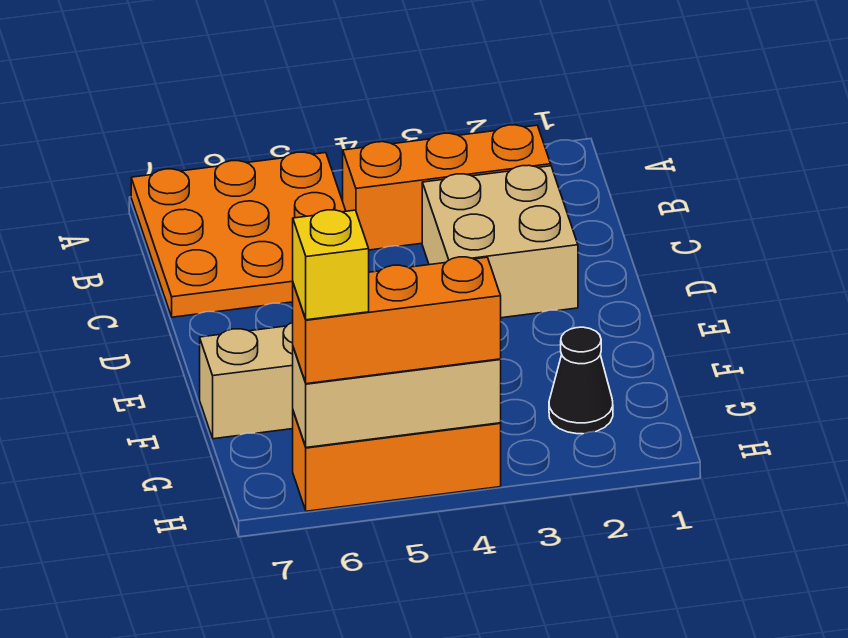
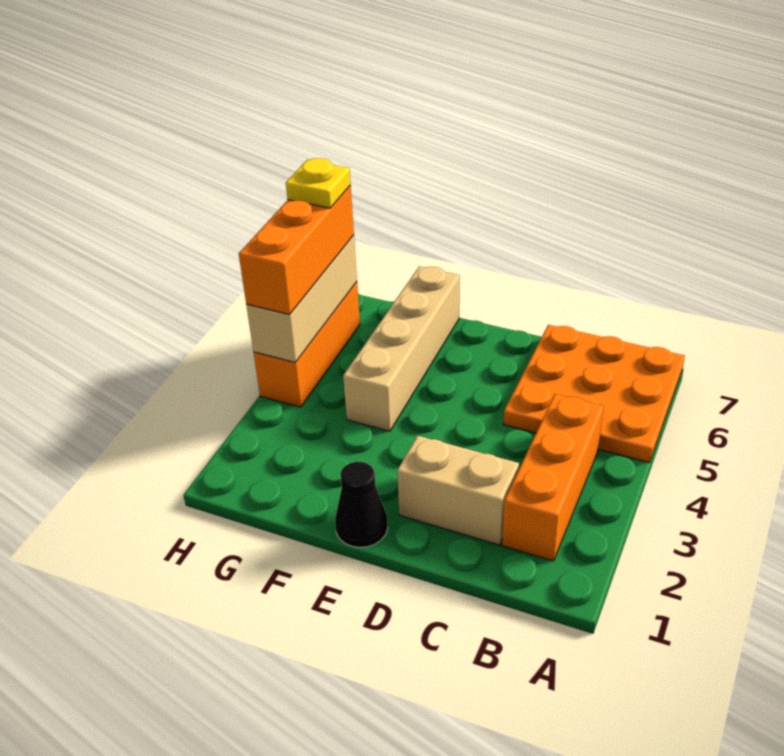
tan brick C2:D3 level 1 -> tan brick C2:D2 level 1
black cone G2 level 1 -> black cone E1 level 1
yellow brick H6 level 4 -> yellow plate H6 level 4

